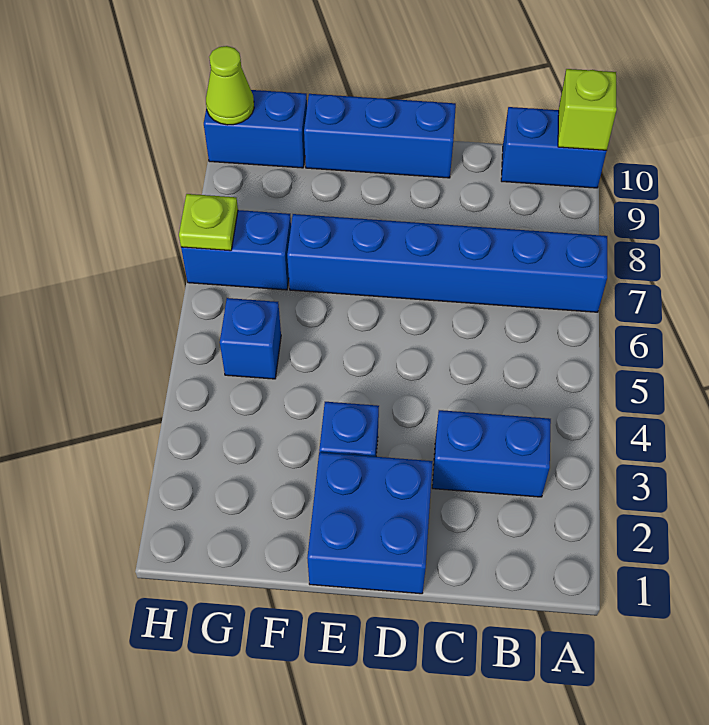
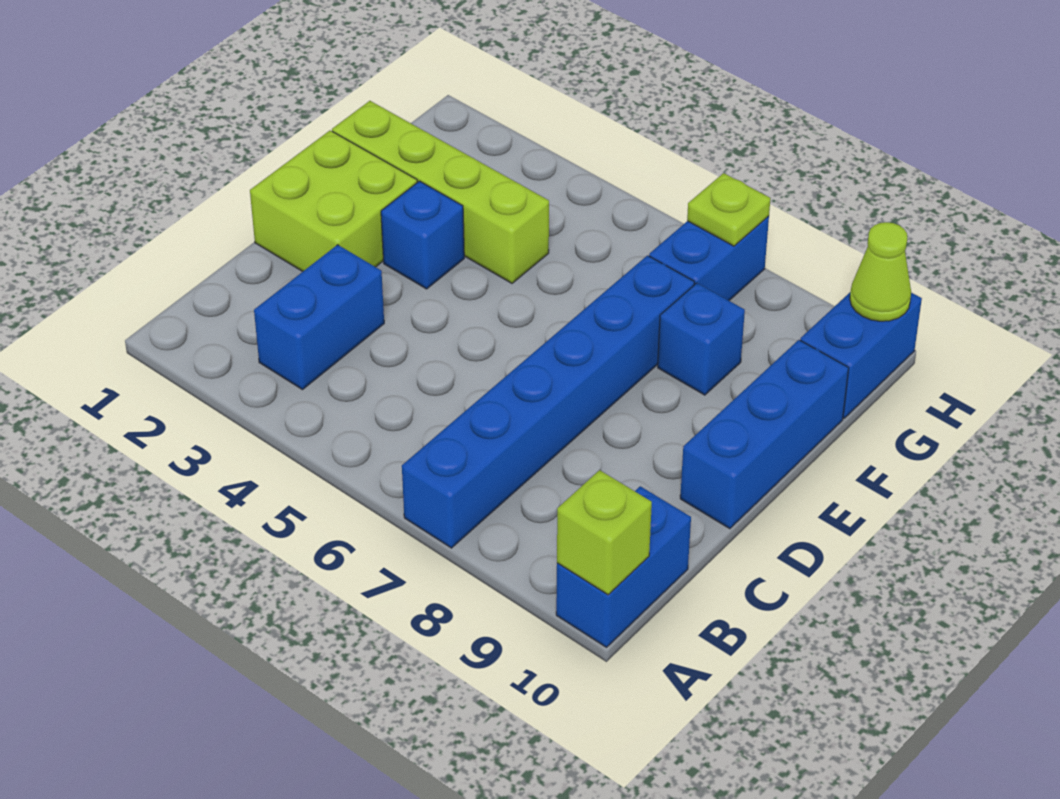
blue brick D1:E2 level 1 -> lime brick D1:E2 level 1
none -> lime brick F1:F4 level 1
blue brick G5 level 1 -> blue brick F8 level 1

